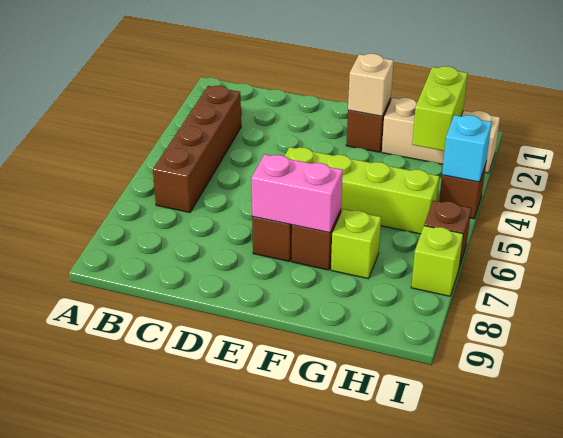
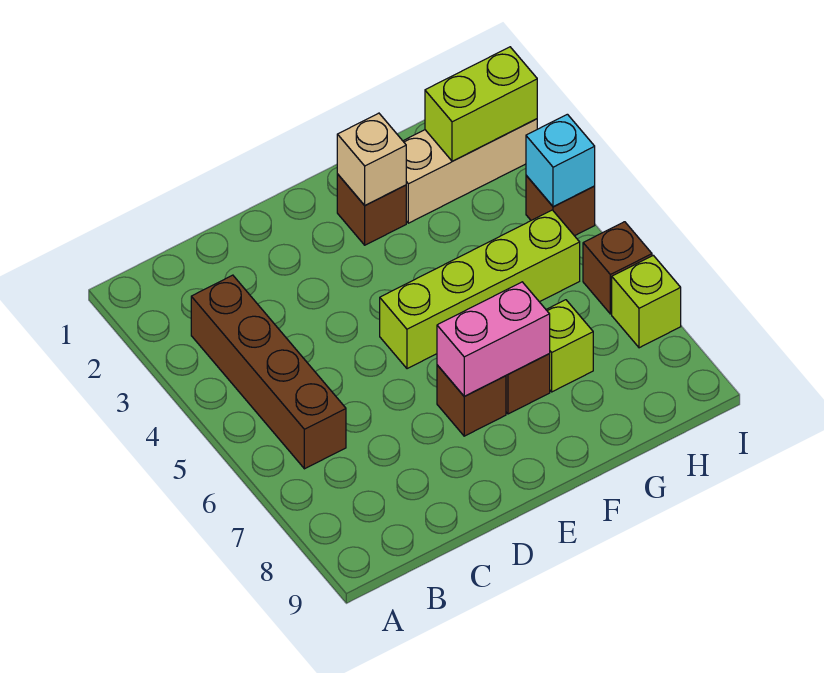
lime brick H2:H3 level 2 -> lime brick H2:I2 level 2

